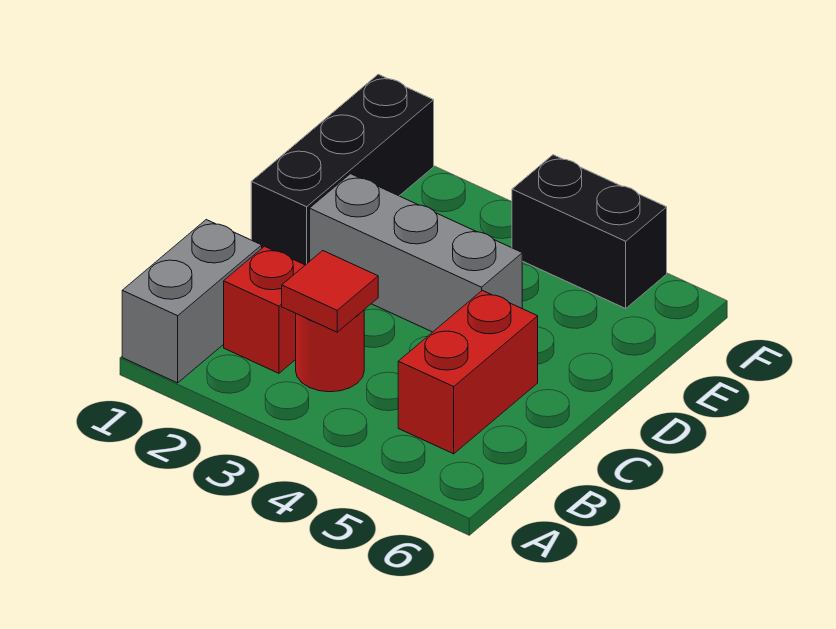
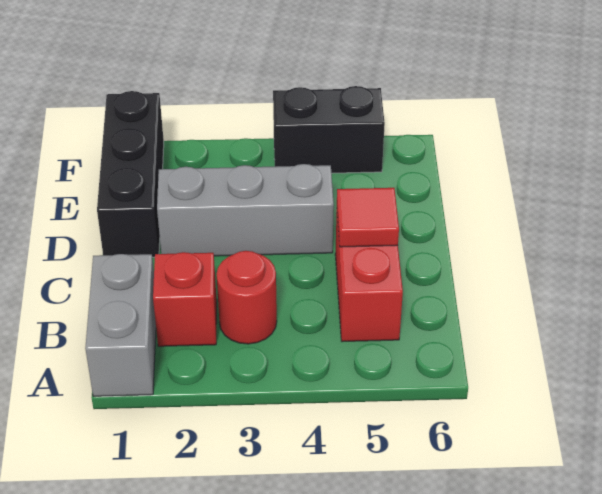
red tile B3 level 2 -> red tile C5 level 2

